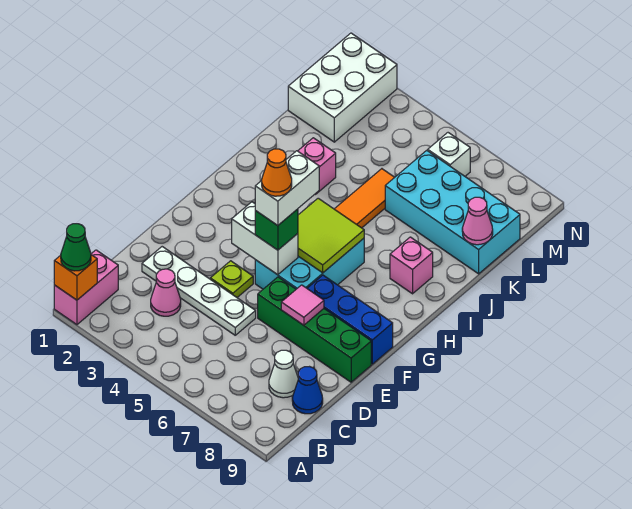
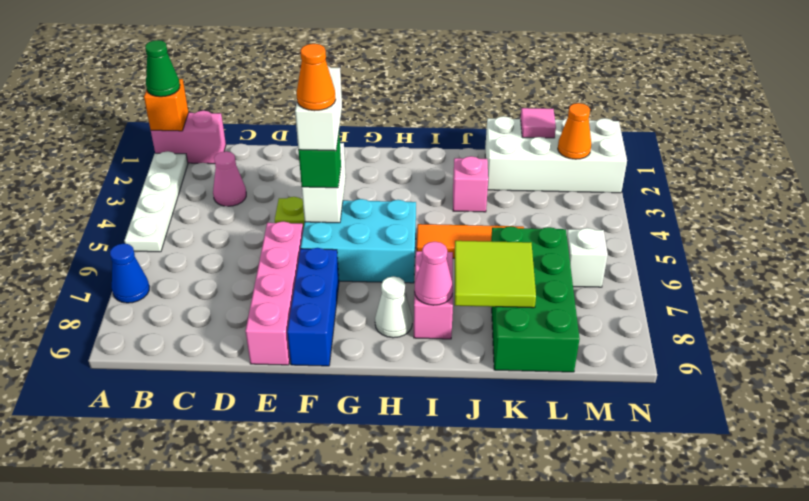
white cone C8 level 1 -> white cone H8 level 1
blue cone C9 level 1 -> blue cone A7 level 1
white plate D2:D5 level 1 -> white plate A2:A5 level 1
green brick E6:E9 level 1 -> pink brick E6:E9 level 1
pink tile E7 level 2 -> pink tile L1 level 2
white brick F5:G5 level 4 -> white brick F4:F5 level 4
lime tile G5:H6 level 2 -> lime tile J7:K8 level 2
pink brick I8 level 1 -> pink brick I7:I8 level 1
cyan brick K6:L9 level 1 -> green brick K6:L9 level 1
pink cone K9 level 2 -> pink cone I8 level 2
white brick L1:N2 level 1 -> white brick K1:N2 level 1
none -> orange cone M2 level 2

